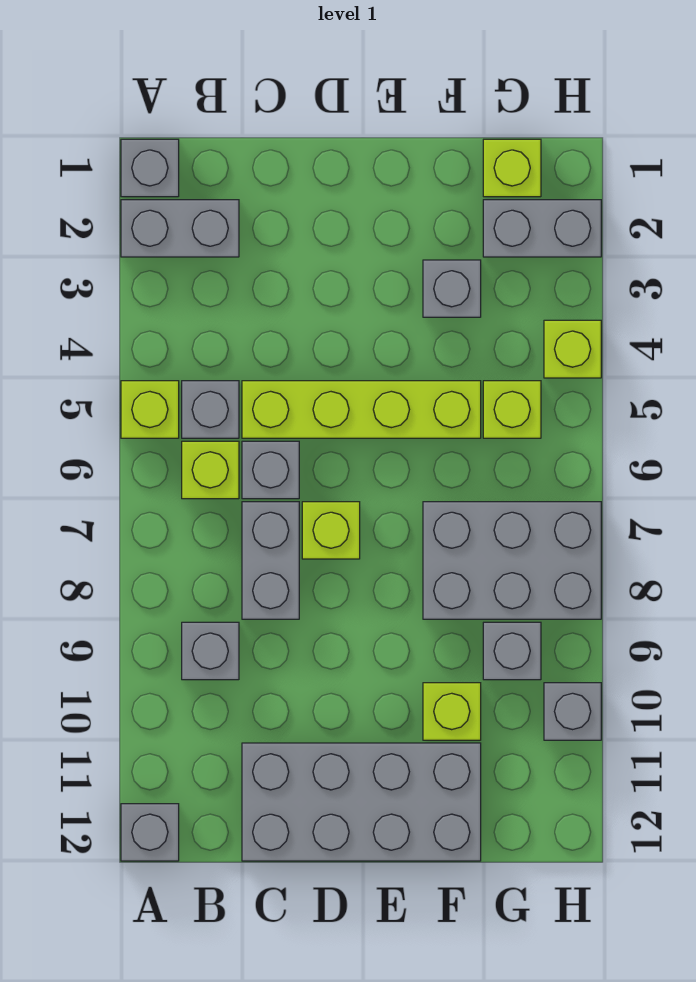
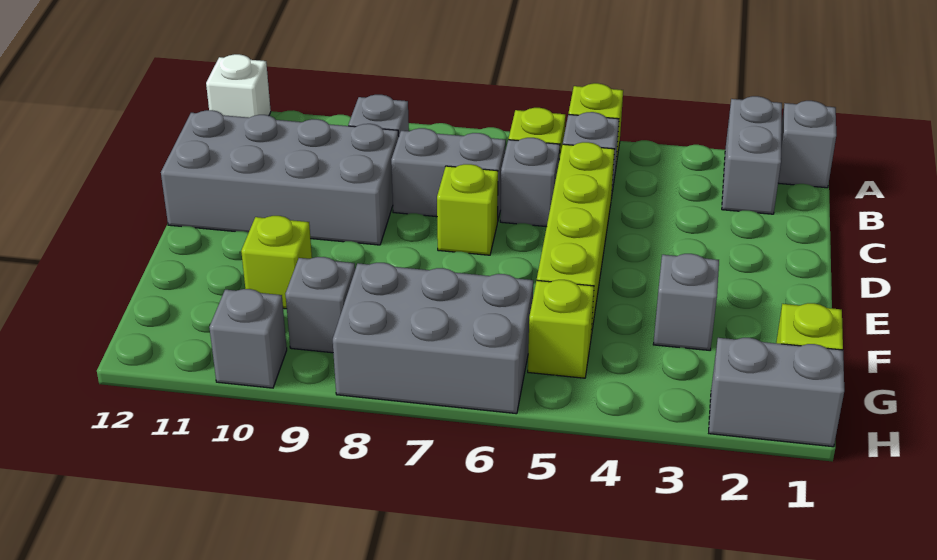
grey brick A12 level 1 -> white brick A12 level 1
grey brick C11:F12 level 1 -> grey brick C9:D12 level 1
grey brick F7:H8 level 1 -> grey brick G6:H8 level 1
grey brick G2:H2 level 1 -> grey brick H1:H2 level 1
lime brick H4 level 1 -> none

